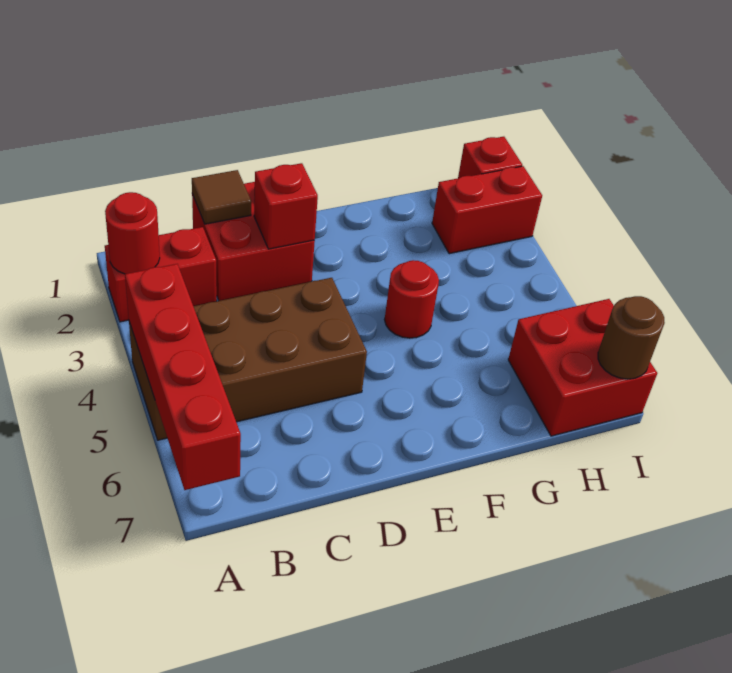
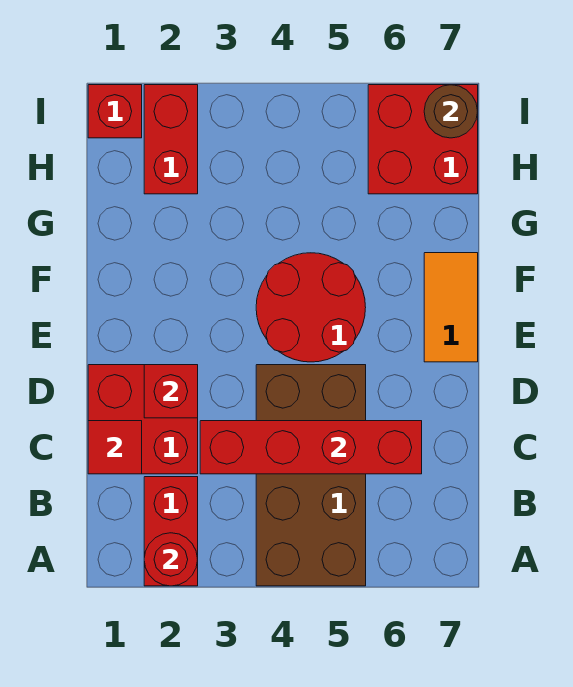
red brick A4:A7 level 2 -> red brick C3:C6 level 2
brown tile C1 level 2 -> red tile C1 level 2
none -> orange tile E7:F7 level 1
red round brick F4 level 1 -> red round brick E4:F5 level 1

